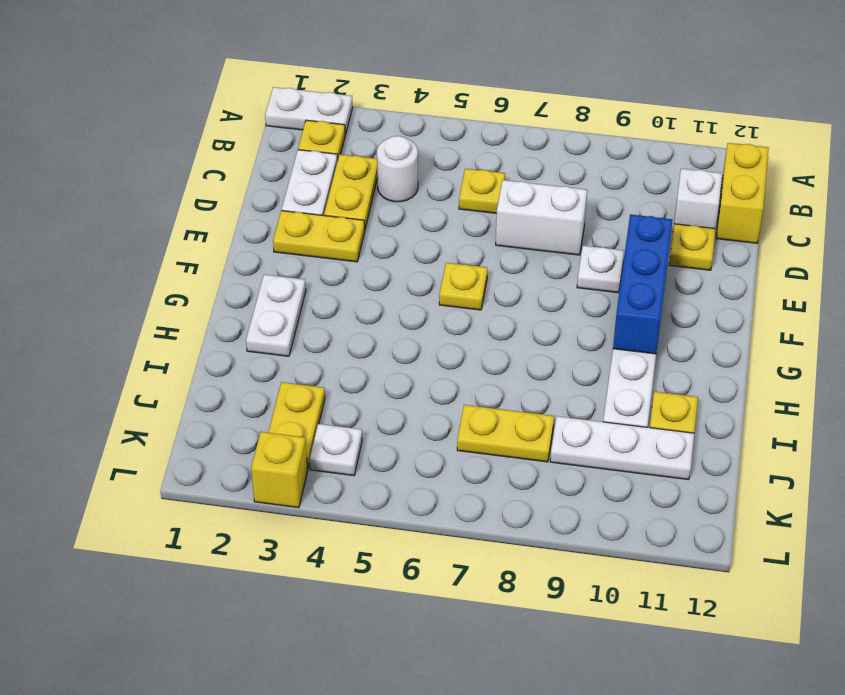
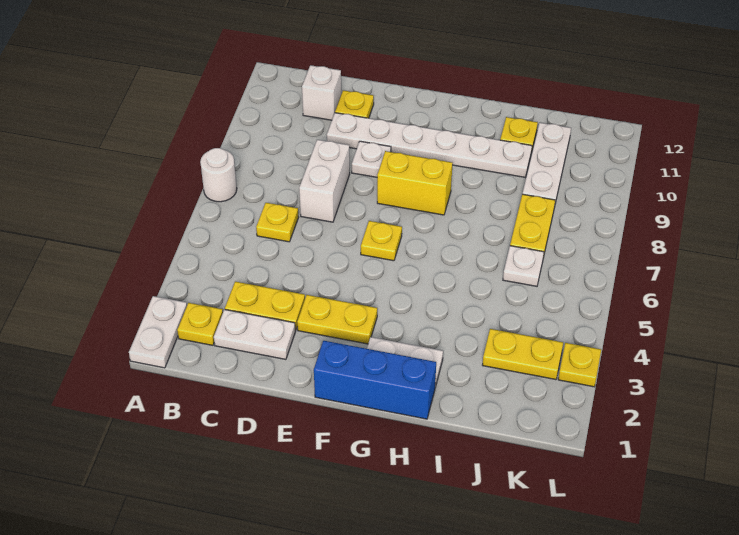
yellow brick B12:C12 level 1 -> yellow brick F8:G8 level 1
white round brick C4 level 1 -> white round brick A7 level 1
yellow plate E2:E3 level 1 -> yellow plate E3:F3 level 1
blue brick E10:G10 level 2 -> blue brick F1:H1 level 1
white plate K4 level 1 -> white plate J6 level 1
yellow brick L3 level 1 -> yellow plate L3 level 1

